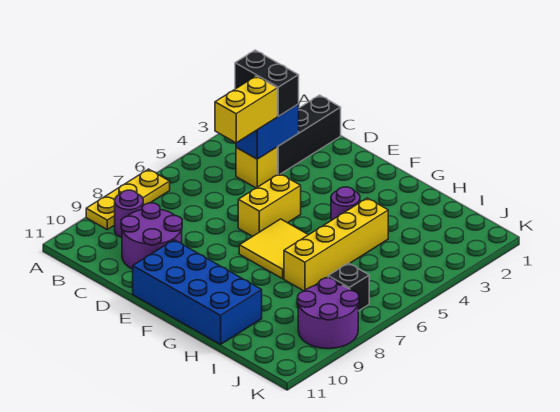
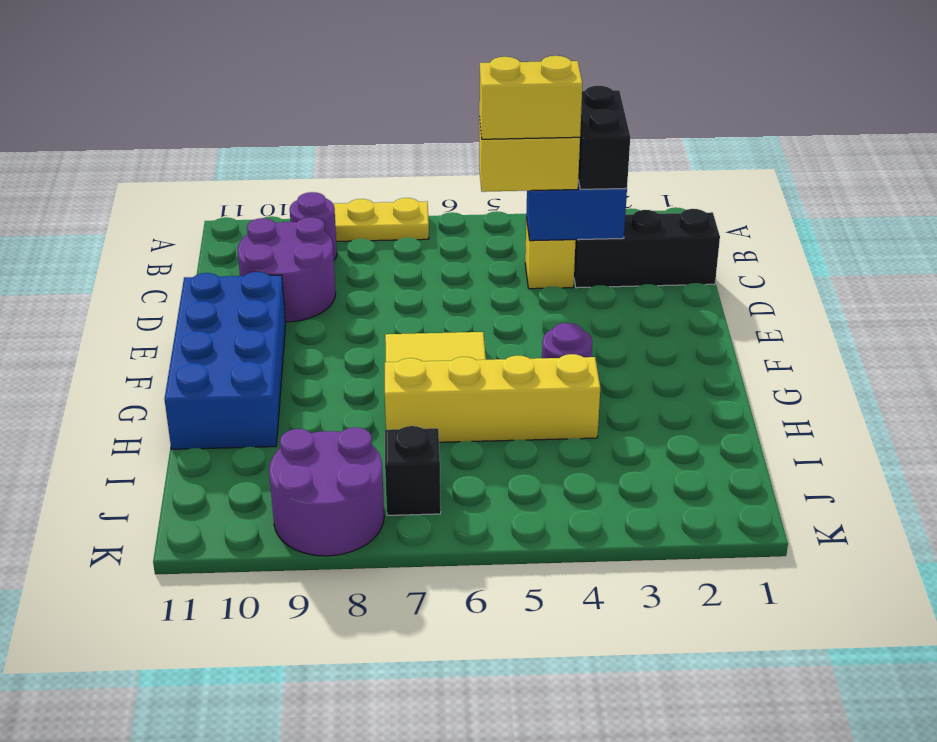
yellow brick E5:E6 level 1 -> yellow brick C4:C5 level 4

